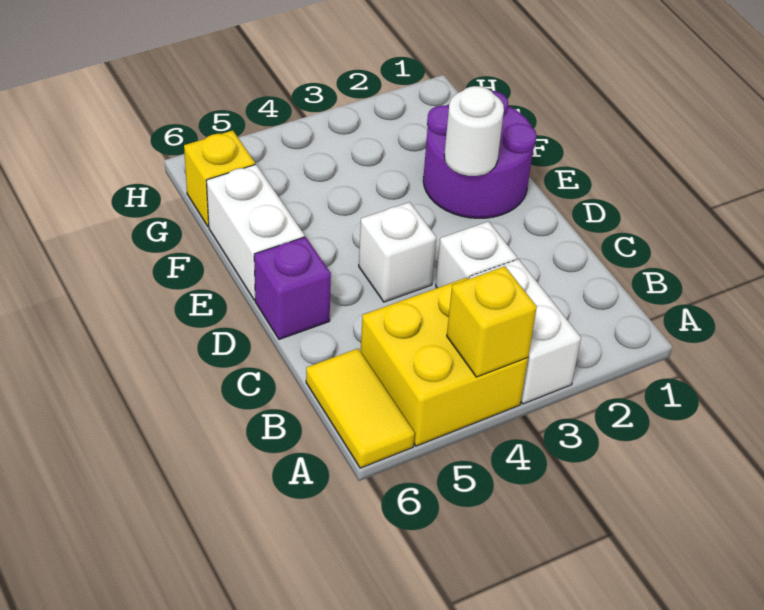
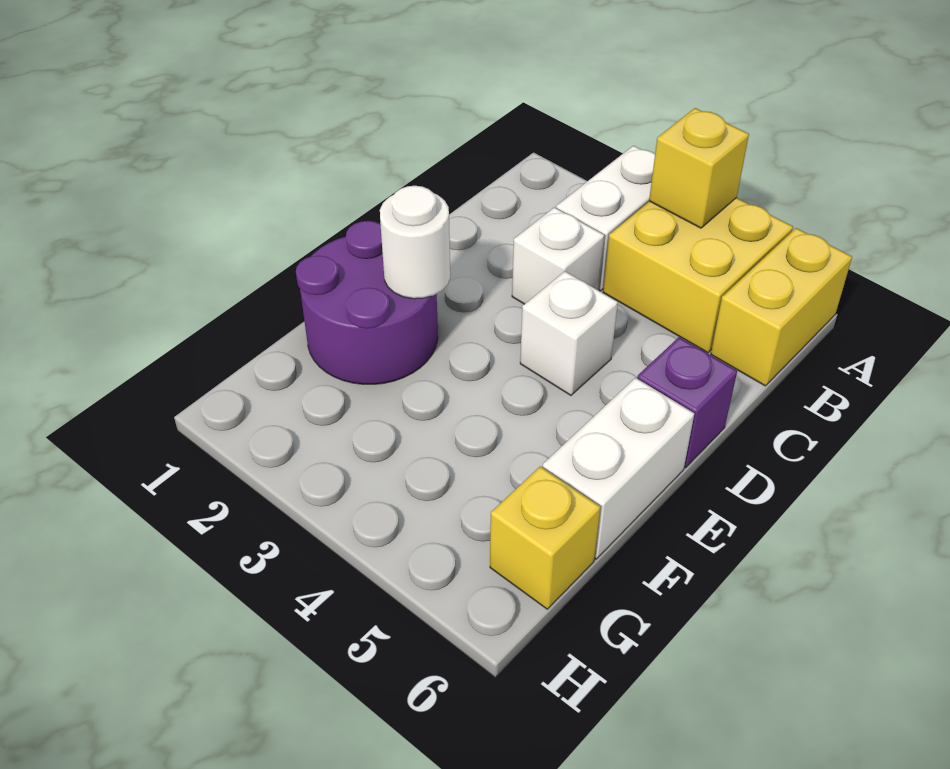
yellow tile A6:B6 level 1 -> yellow brick A6:B6 level 1

